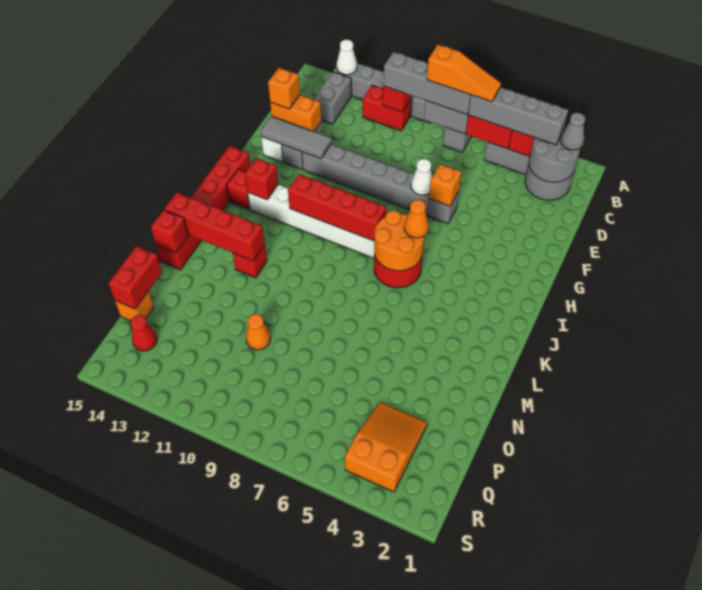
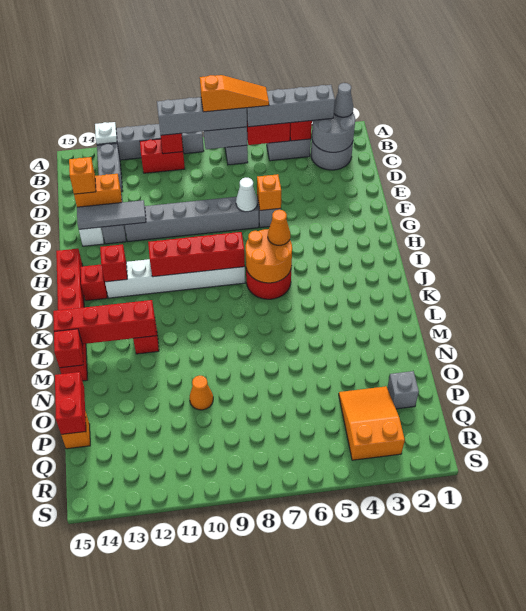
white cone A13 level 2 -> white plate A13 level 2
none -> grey brick P2 level 1
red cone Q14 level 1 -> none

